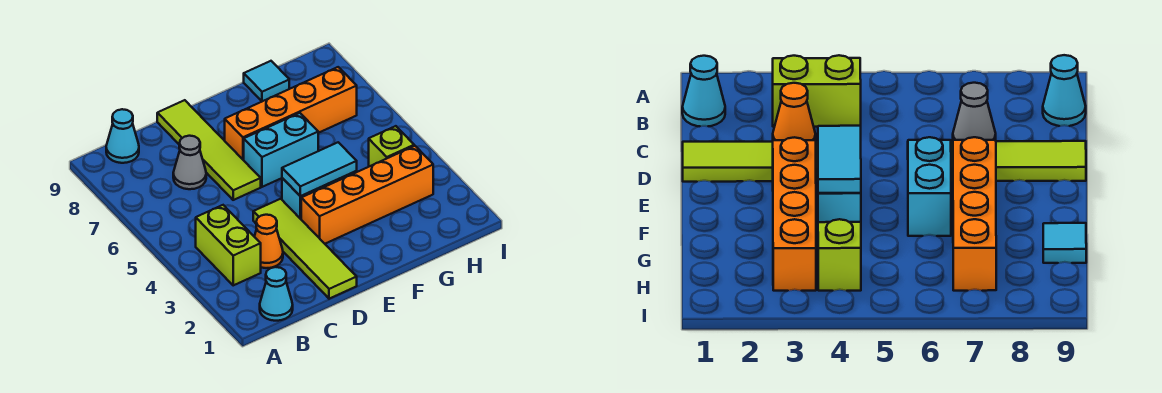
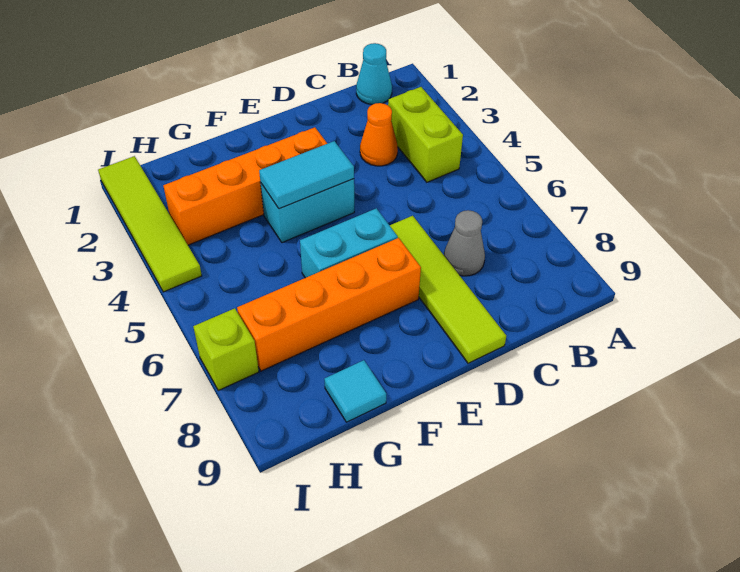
cyan cone B9 level 1 -> none
lime tile D1:D4 level 1 -> lime tile I1:I4 level 1
lime brick H4 level 1 -> lime brick I7 level 1

